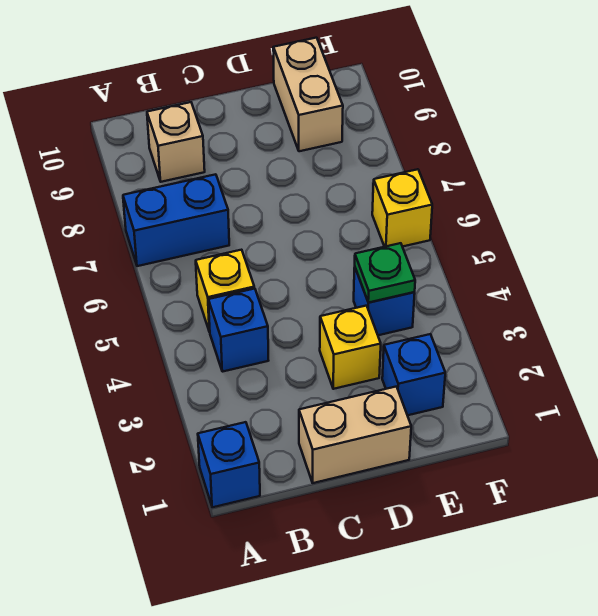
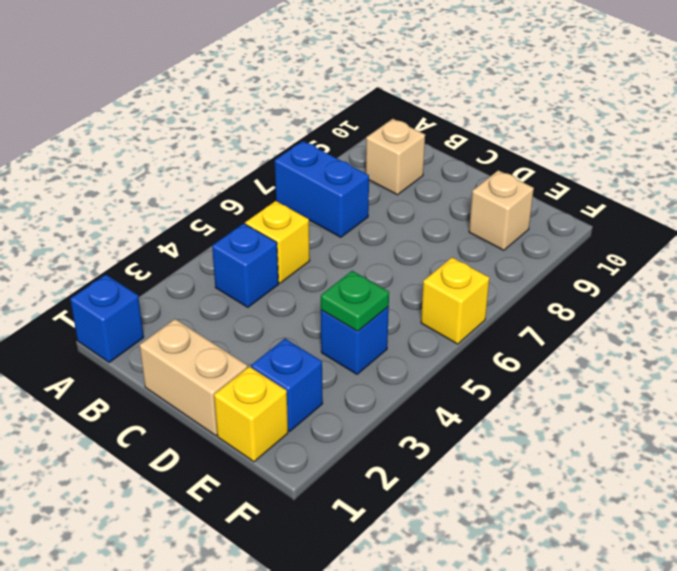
yellow brick D3 level 1 -> yellow brick E1 level 1
tan brick E9:E10 level 1 -> tan brick E9 level 1

